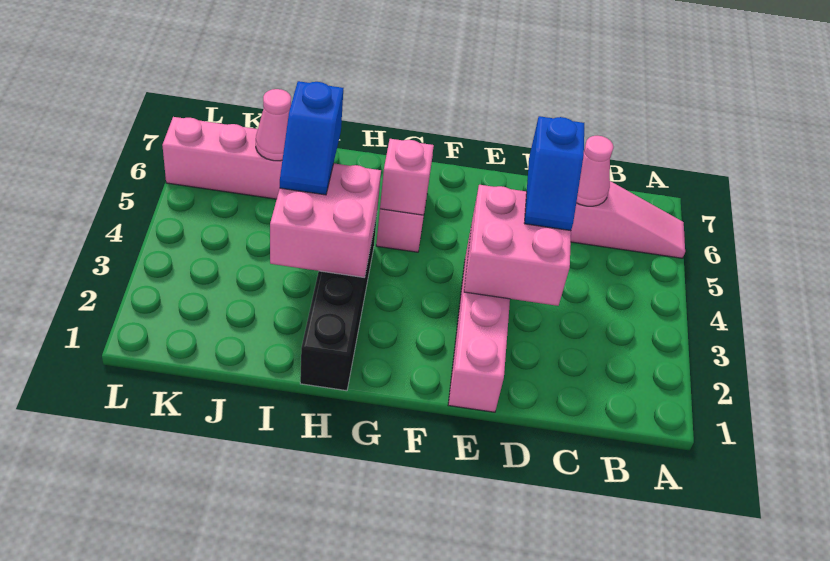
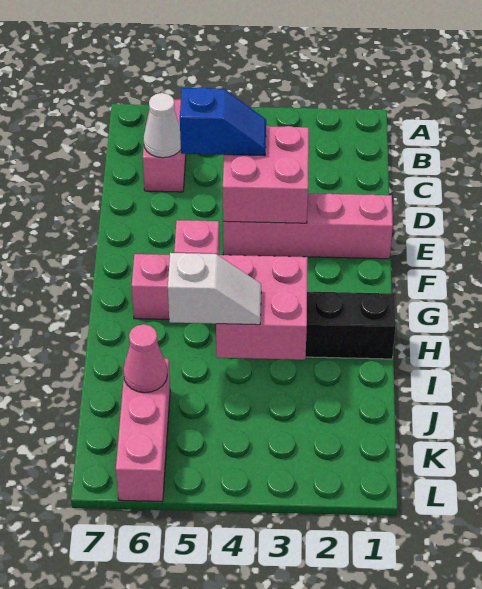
pink cone C6 level 2 -> white cone C6 level 2
blue slope I4:I5 level 3 top 5 -> white slope I4:I5 level 3 top 5

